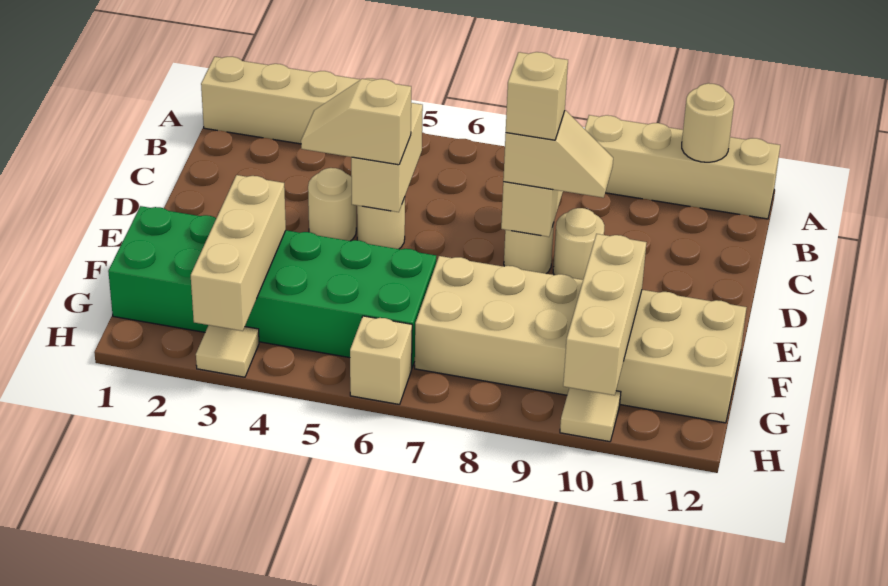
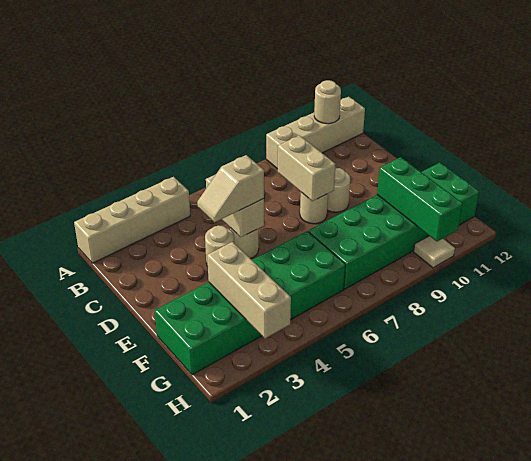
tan slope D8:D9 level 3 top 8 -> none
tan brick D8 level 4 -> none
tan brick F7:G12 level 1 -> green brick F7:G12 level 1
tan brick F10:H10 level 2 -> green brick F10:H10 level 2
tan tile H3 level 1 -> none
tan brick H6 level 1 -> none

